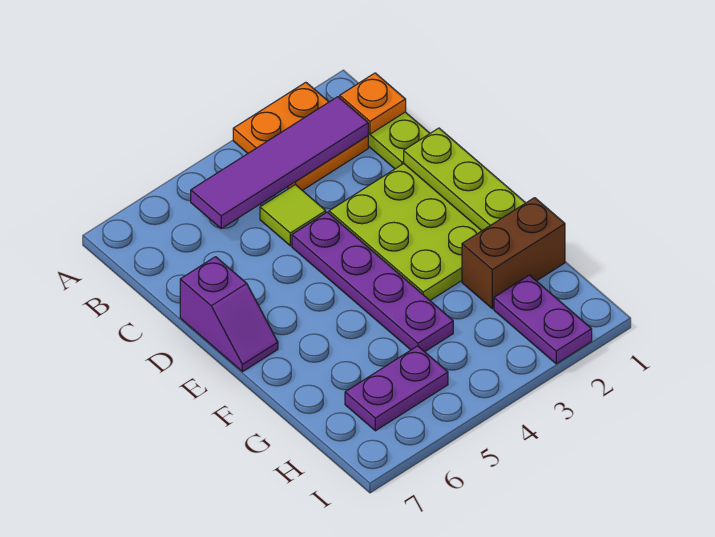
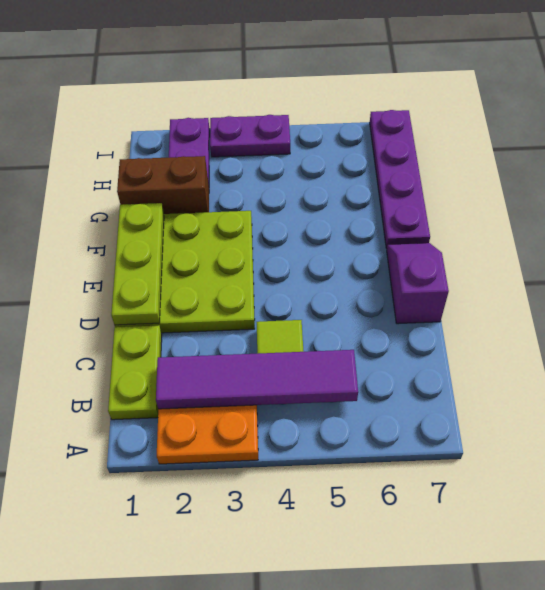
orange plate B1 level 2 -> none
purple plate D4:G4 level 1 -> purple plate F7:I7 level 1
purple plate H5:H6 level 1 -> purple plate I3:I4 level 1

